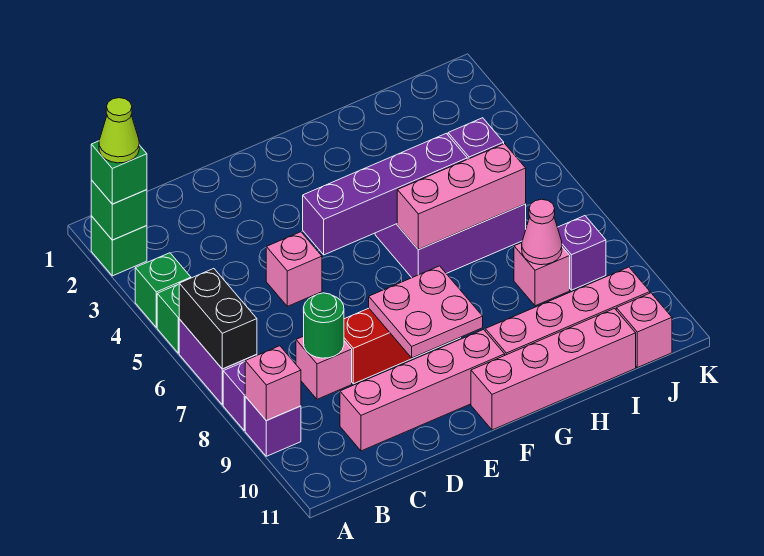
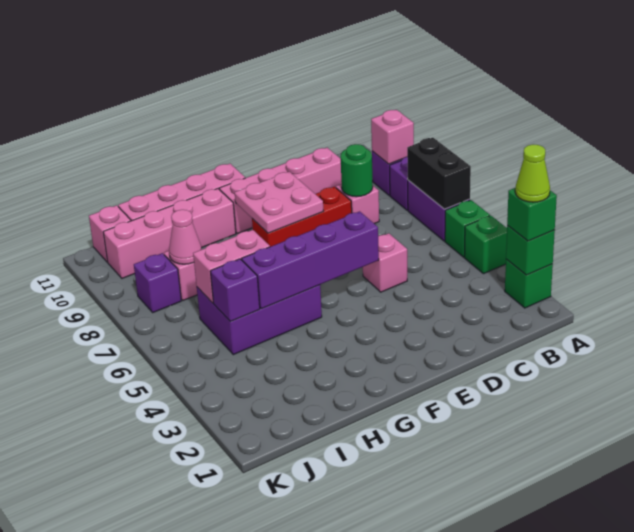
pink brick G6:I6 level 2 -> pink brick H6:I6 level 2

